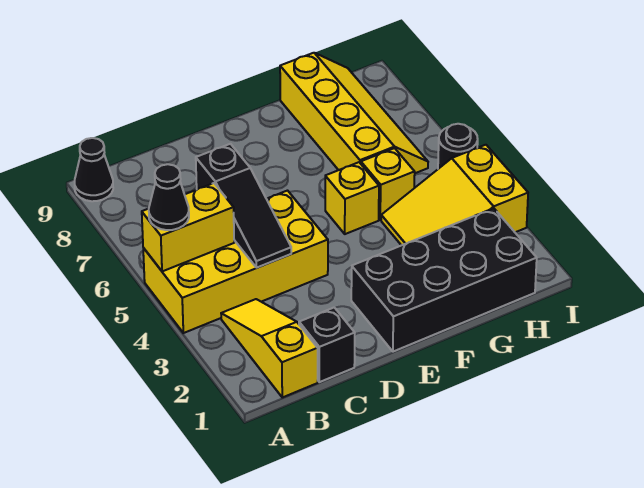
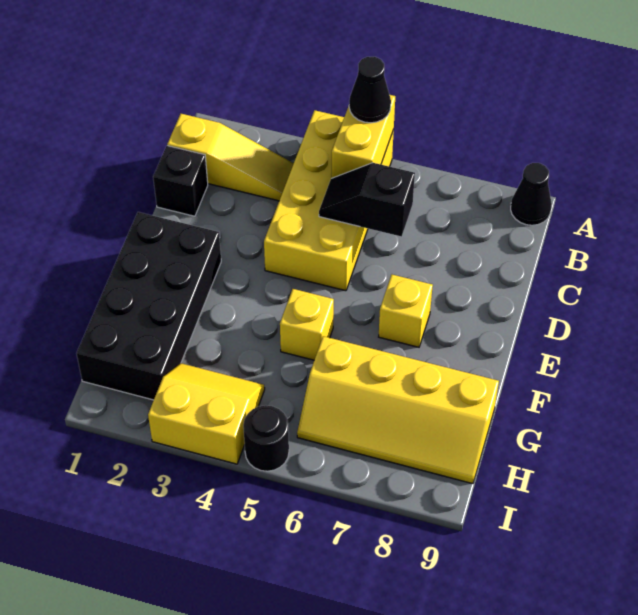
black slope C4:C6 level 2 top 6 -> black slope C5:C6 level 2 top 6
yellow slope G3:I4 level 1 top I -> yellow slope H3:I4 level 1 top I
yellow brick G5 level 1 -> yellow brick E7 level 1

